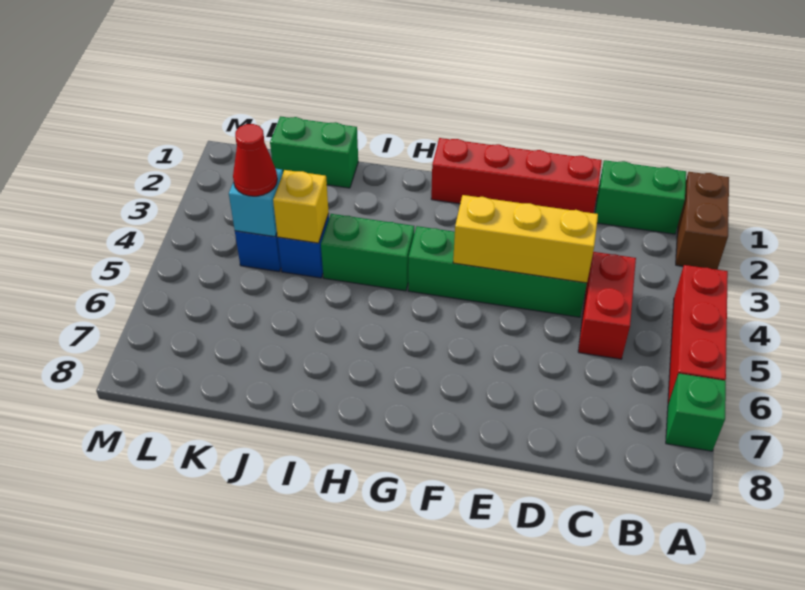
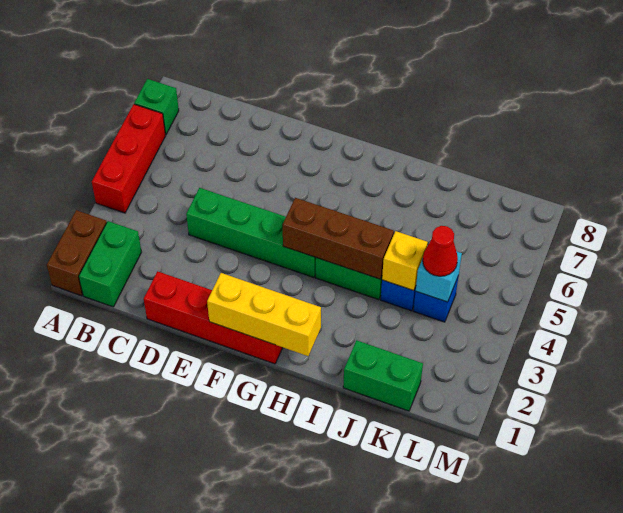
green brick B1:C1 level 1 -> green brick B1:B2 level 1
red brick C4:C5 level 1 -> none
yellow brick D4:F4 level 2 -> yellow brick F1:H1 level 2
none -> brown brick G4:I4 level 2

